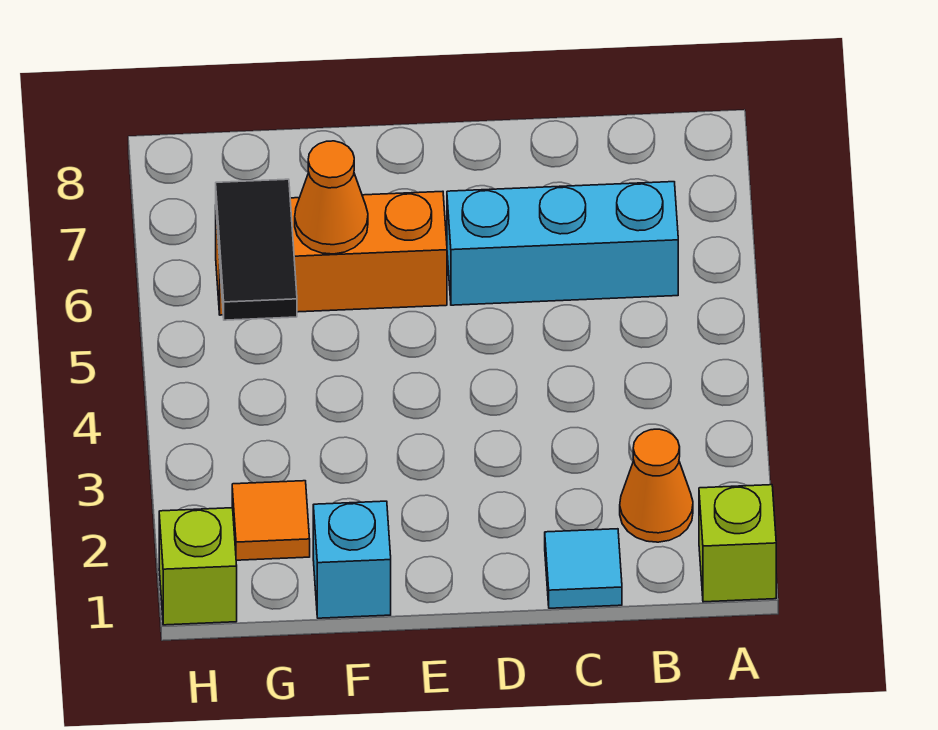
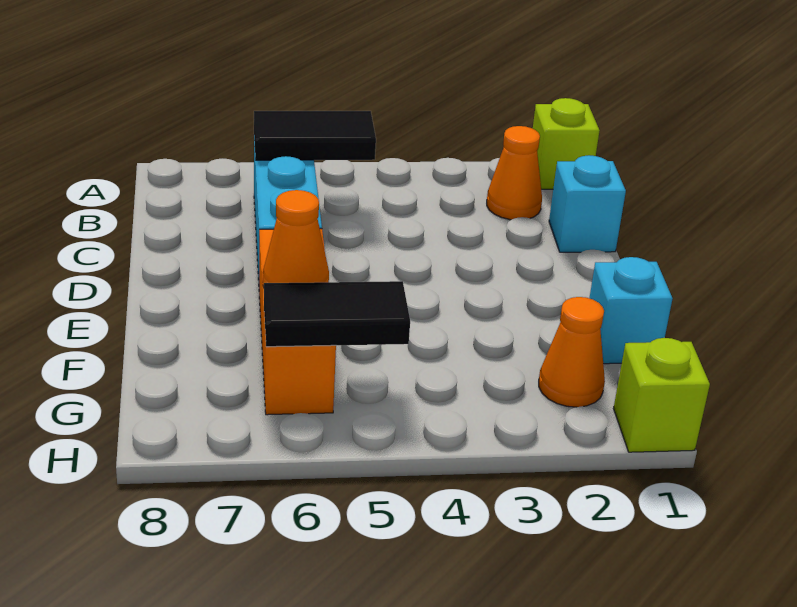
none -> black tile B5:B6 level 2
cyan tile C1 level 1 -> cyan brick C1 level 1
orange tile G2 level 1 -> orange cone G2 level 1

